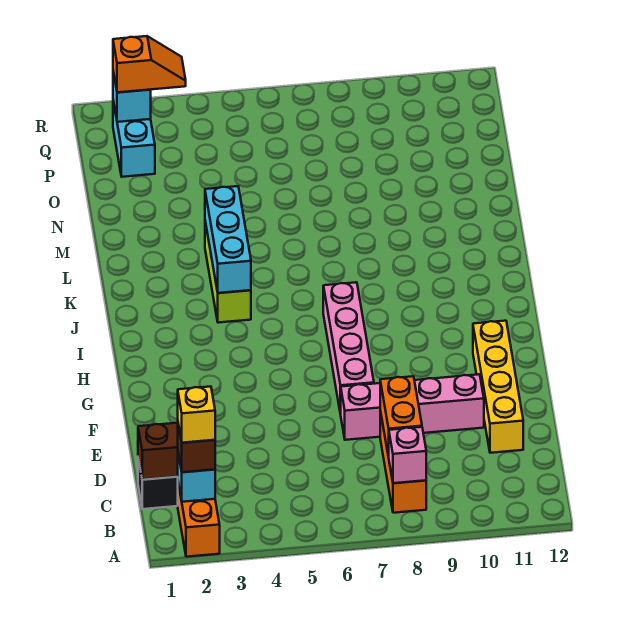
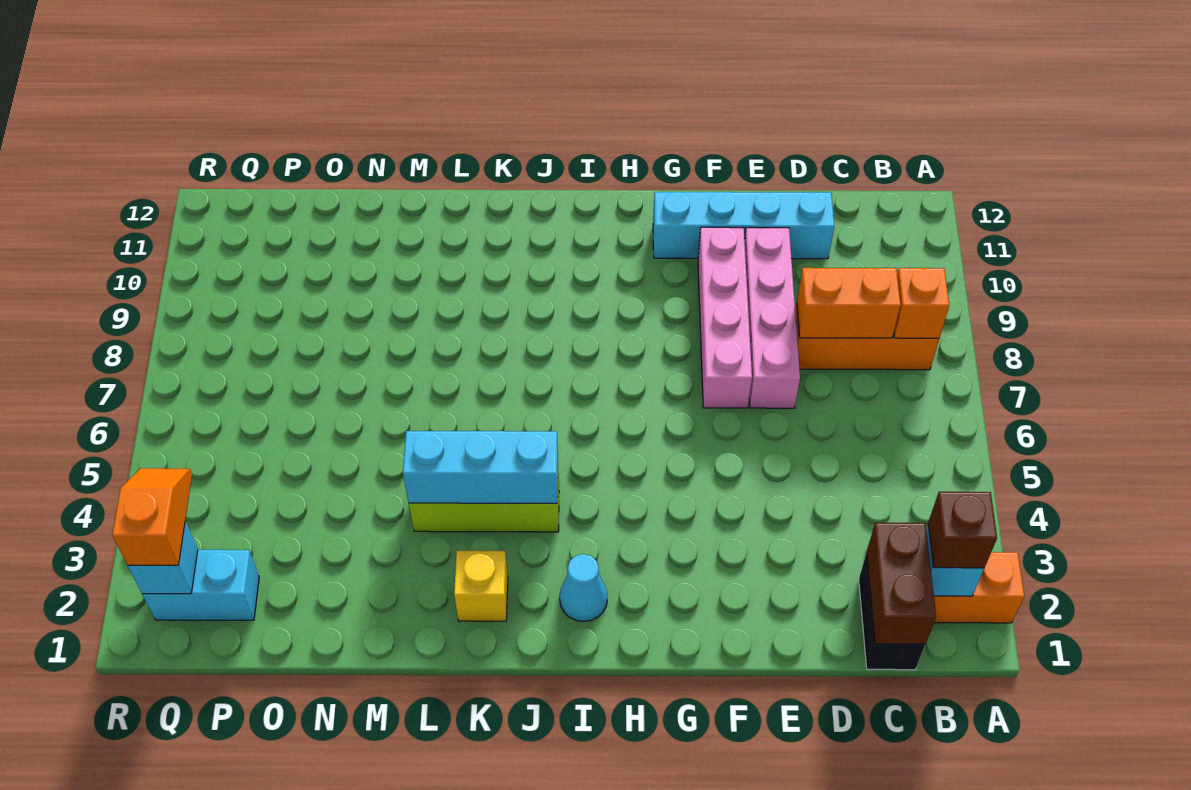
yellow brick B2 level 4 -> yellow brick K2 level 1
pink brick B8 level 2 -> orange brick B8 level 2
yellow brick D11:G11 level 1 -> cyan brick D11:G11 level 1
pink brick F7:I7 level 1 -> pink brick F7:F10 level 1
none -> cyan cone I2 level 1

